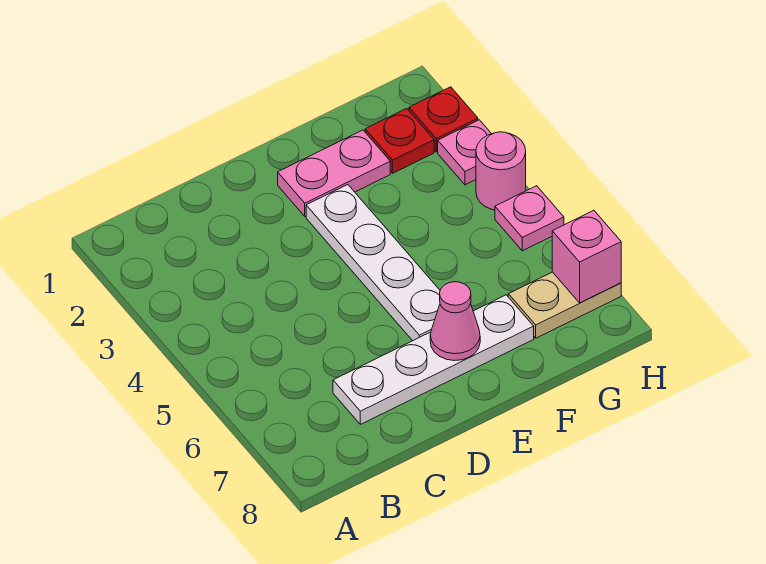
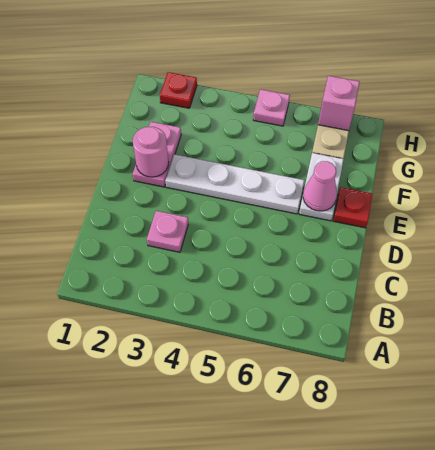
white plate C7:F7 level 1 -> white plate E7:F7 level 1
red plate G2 level 1 -> red plate E8 level 1
pink plate H3 level 1 -> pink plate C3 level 1
pink round brick H4 level 1 -> pink round brick E2 level 2

